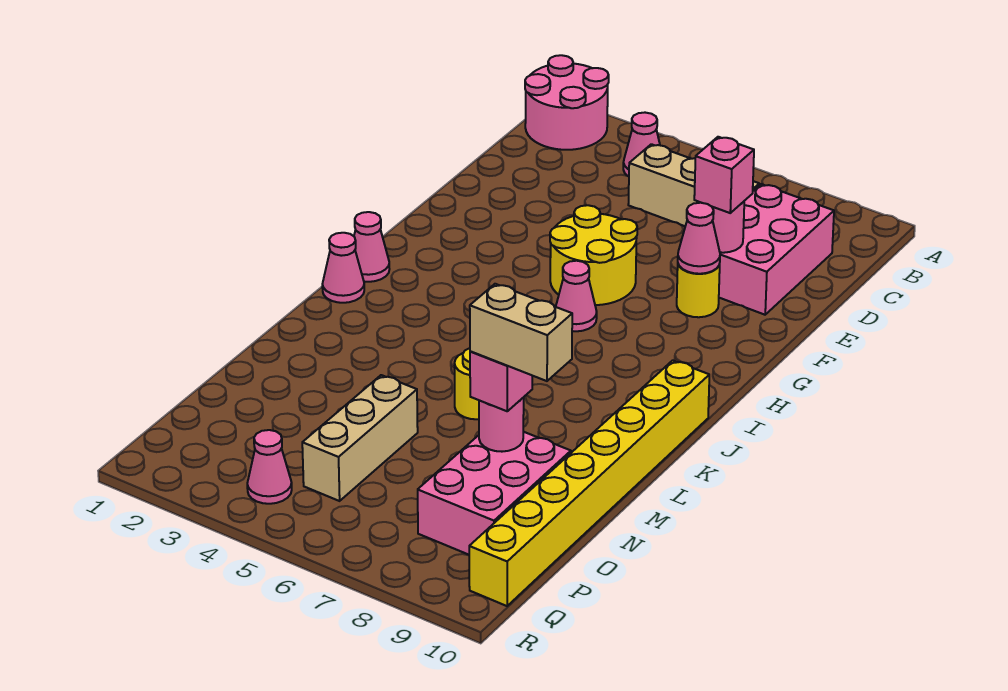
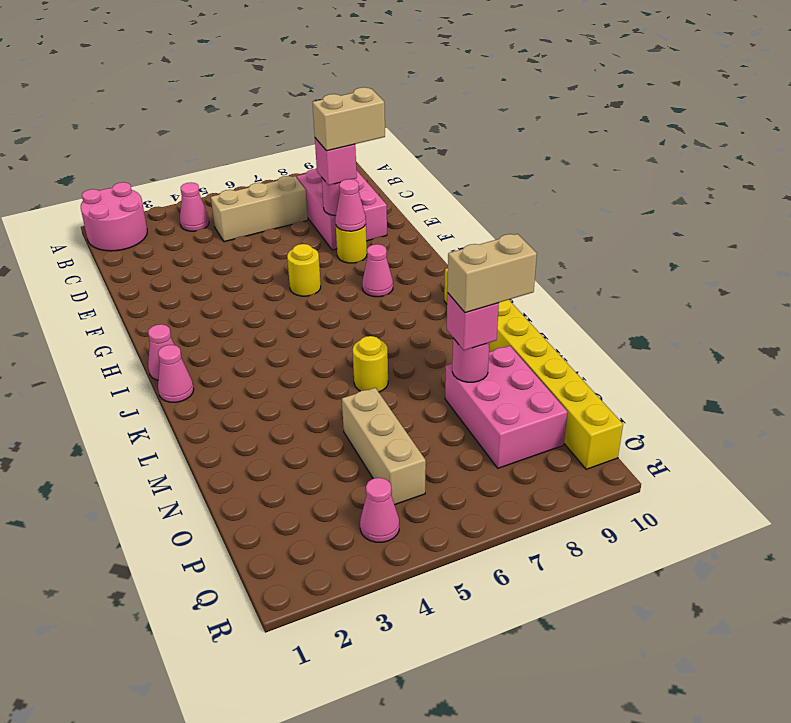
none -> tan brick E8:E9 level 4
yellow round brick F5:G6 level 1 -> yellow round brick G6 level 1
pink cone H6 level 1 -> pink cone H8 level 1

